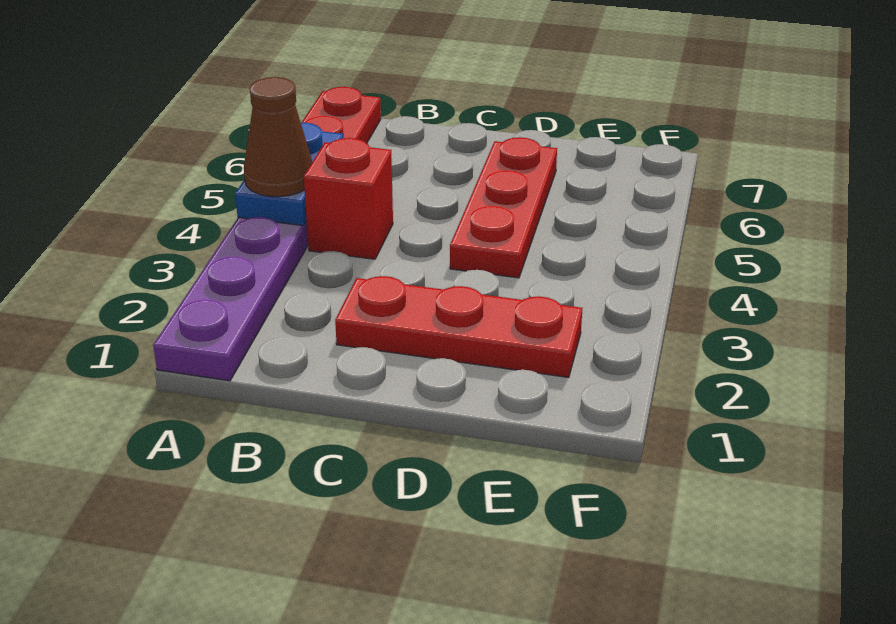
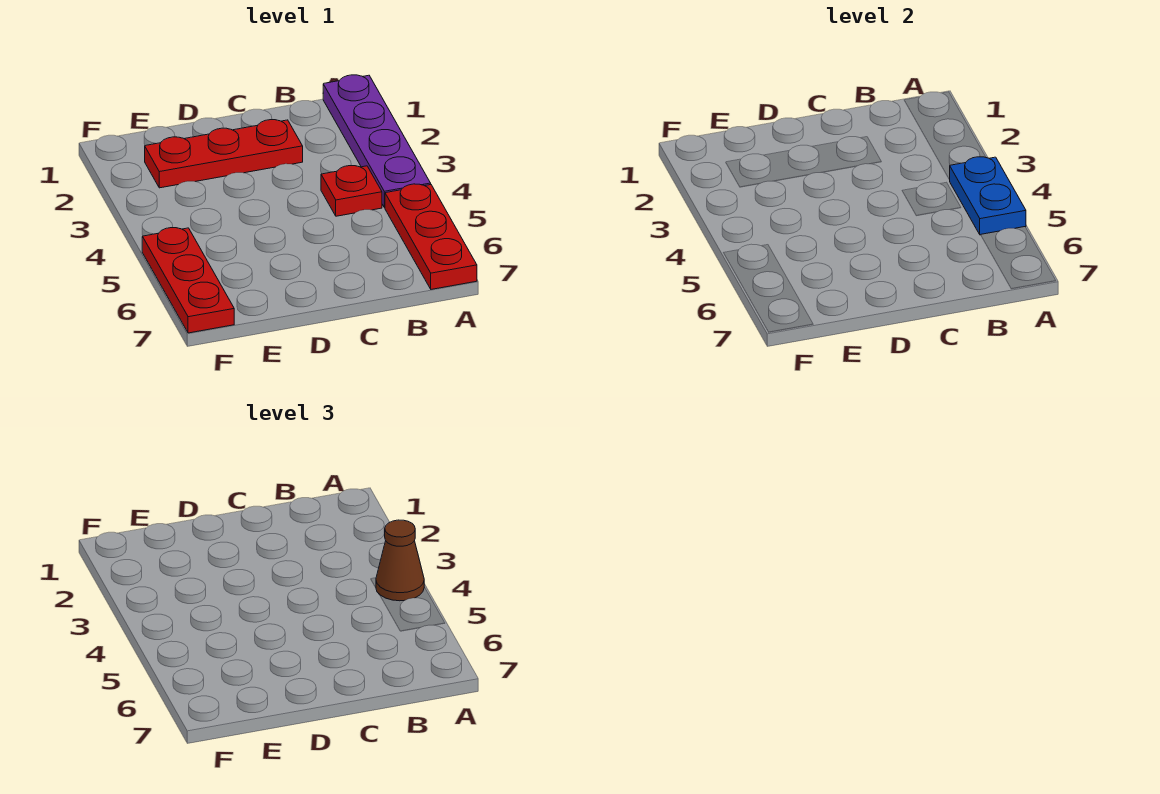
red brick B4 level 1 -> red plate B4 level 1
red plate D4:D6 level 1 -> red plate F5:F7 level 1

